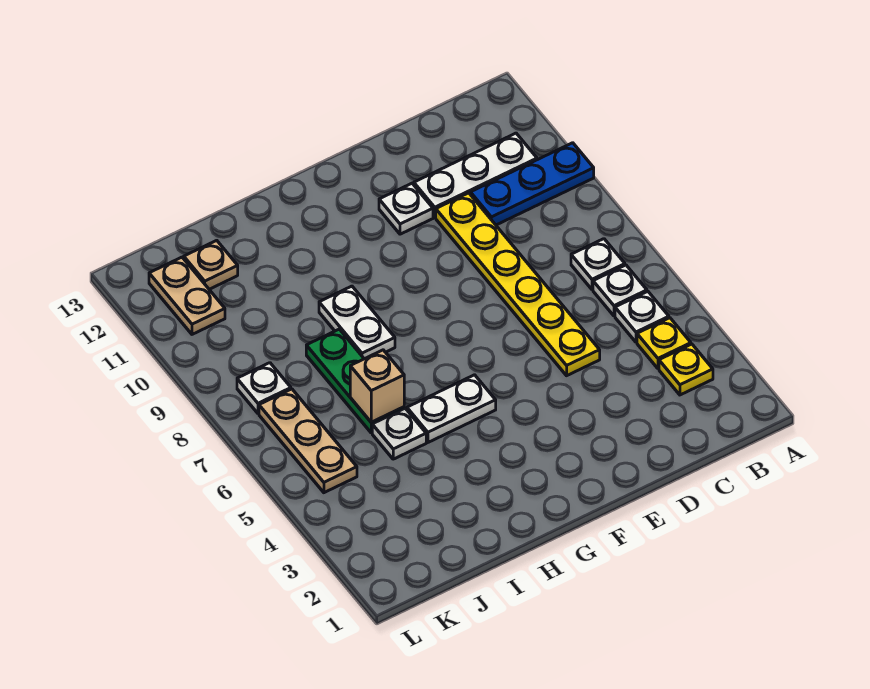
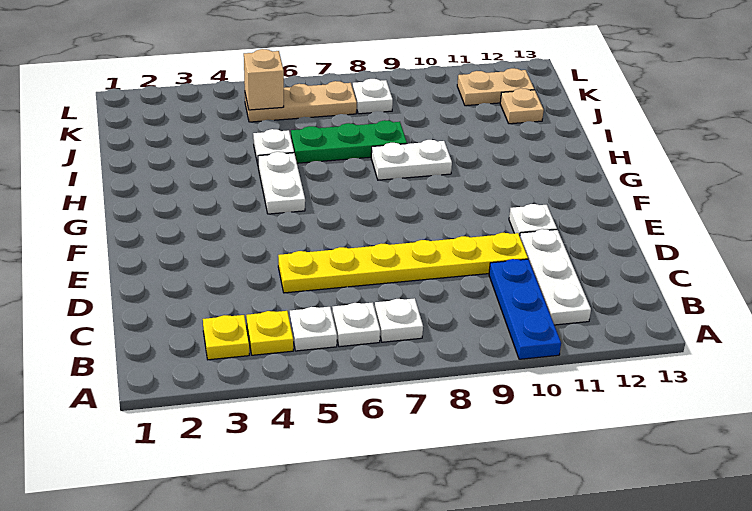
tan brick I6 level 2 -> tan brick K5 level 2

